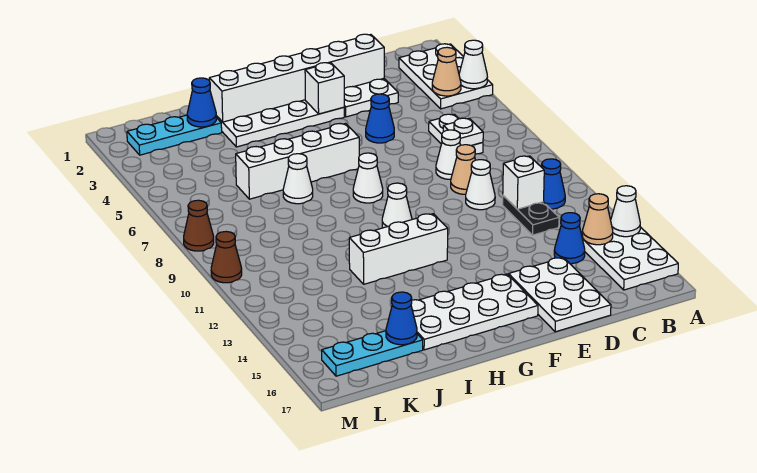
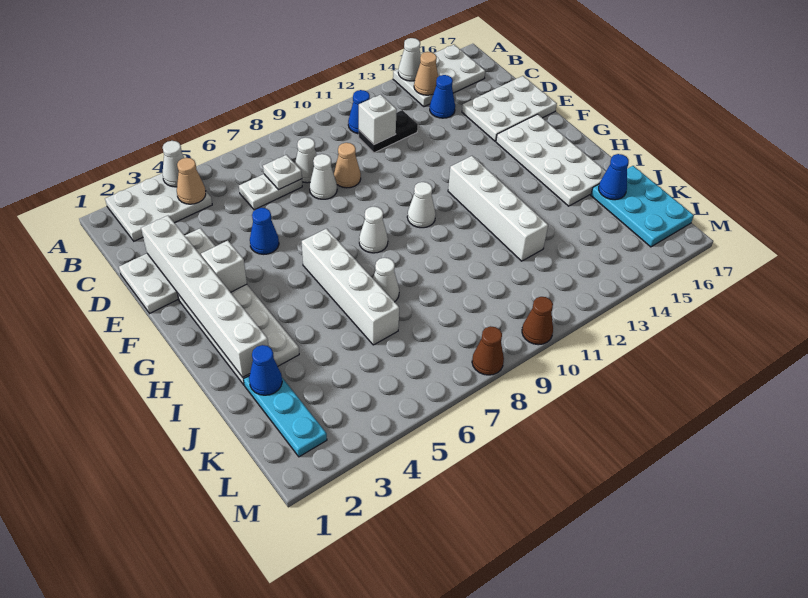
white cone D10 level 1 -> white cone C8 level 1
white brick G12:I12 level 1 -> white brick G12:J12 level 1
cyan plate J16:L16 level 1 -> cyan plate J16:L17 level 1

